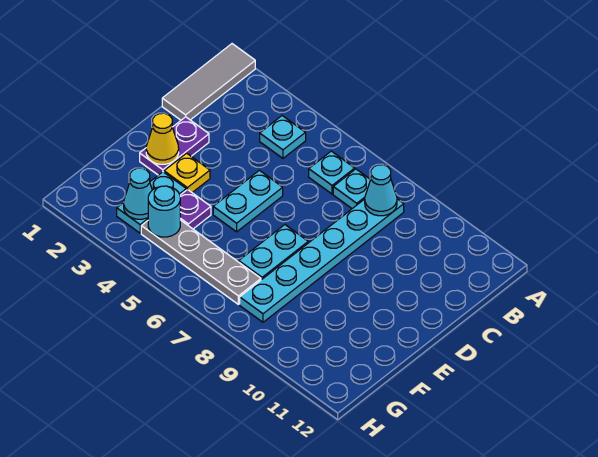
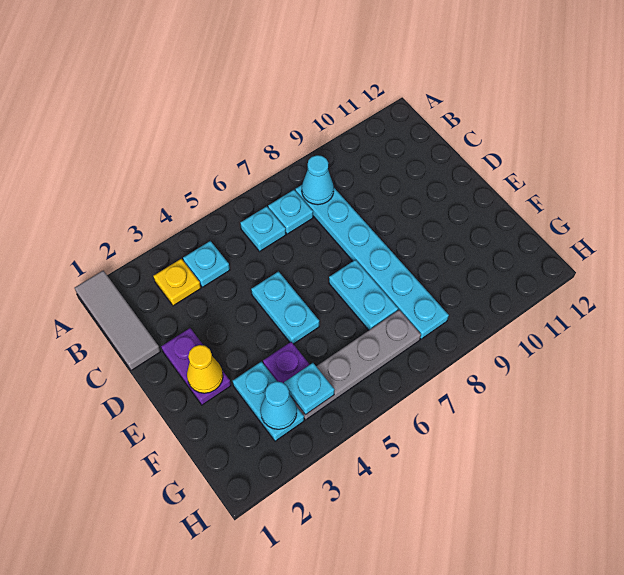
yellow plate E3 level 1 -> yellow plate B3 level 1
cyan round brick G4 level 2 -> cyan plate G4 level 2

